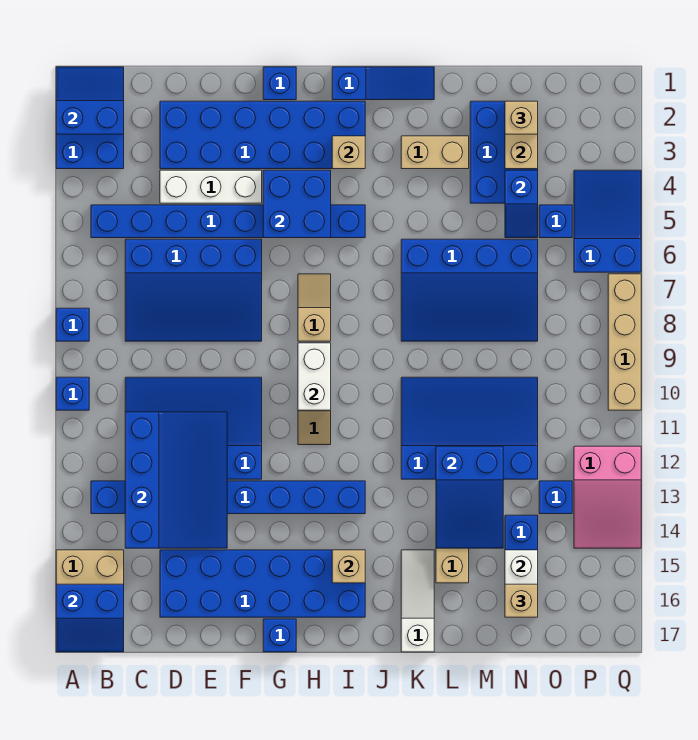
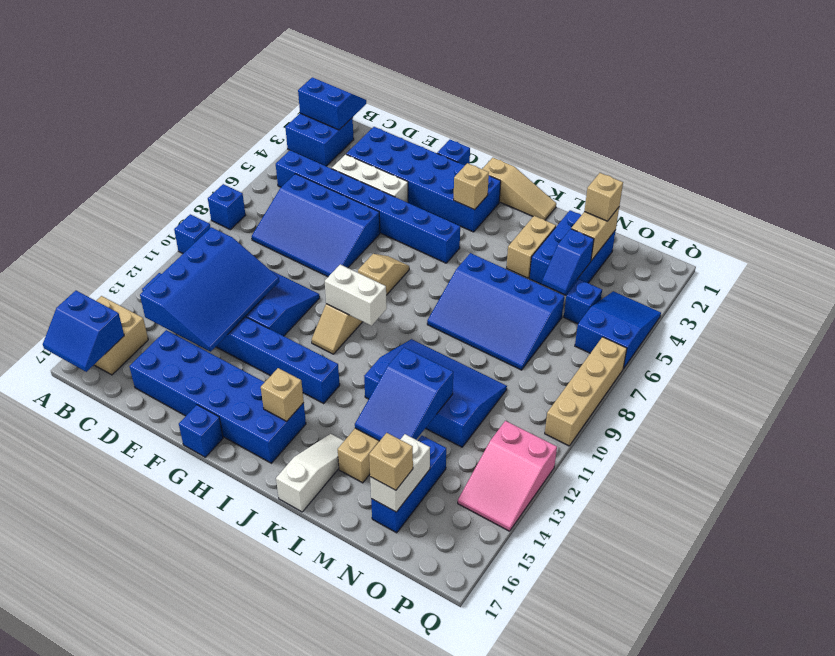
blue brick G4:H5 level 2 -> none
white brick H9:H10 level 2 -> white brick H10:I10 level 2
blue slope I1:K1 level 1 top I -> tan slope I1:K1 level 1 top I
tan brick K3:L3 level 1 -> tan brick L3:L4 level 1
blue brick O13 level 1 -> none

